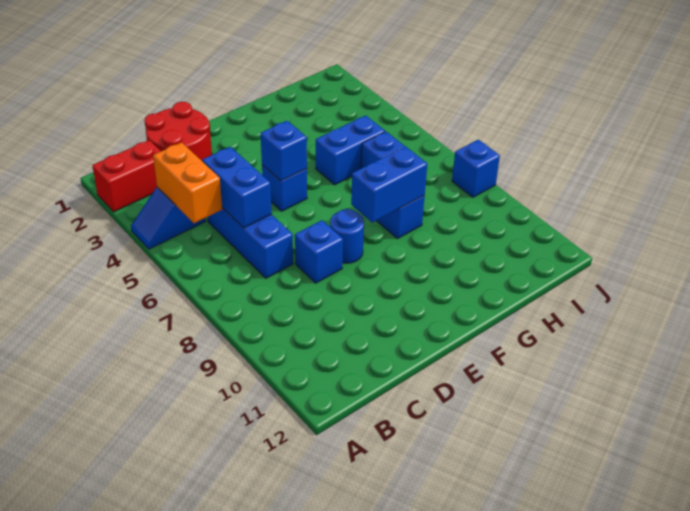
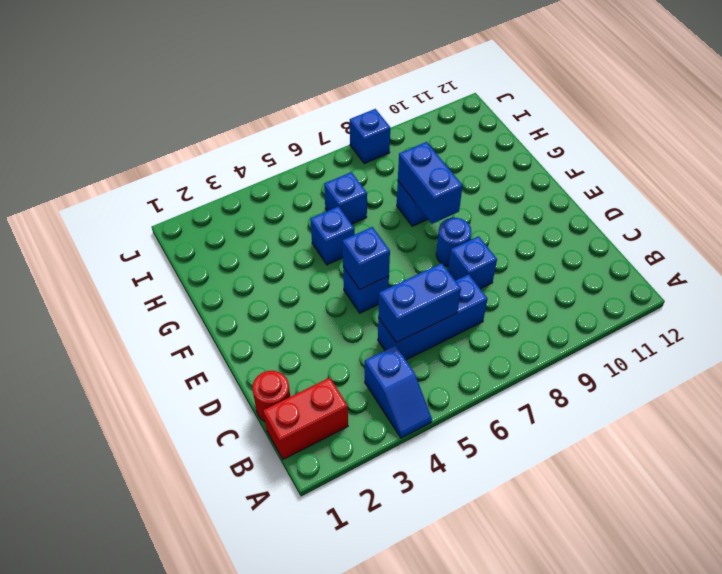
red brick A2:B2 level 1 -> red brick B1:B2 level 1
orange brick B4:B5 level 2 -> none
red round brick C1:D2 level 1 -> red round brick C1 level 1
blue brick G5:H5 level 1 -> blue brick G5 level 1

